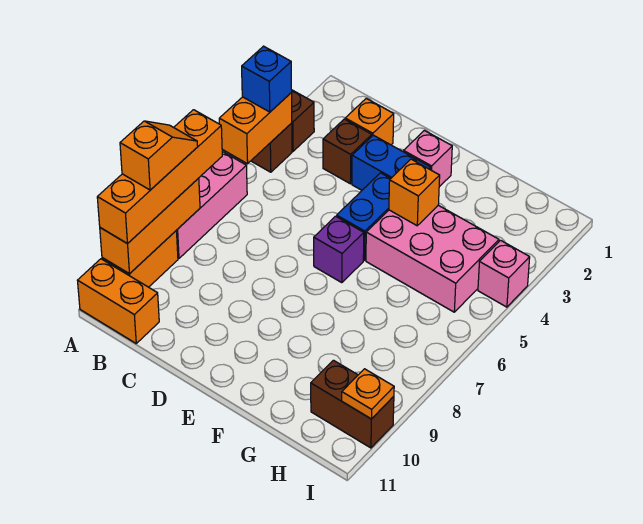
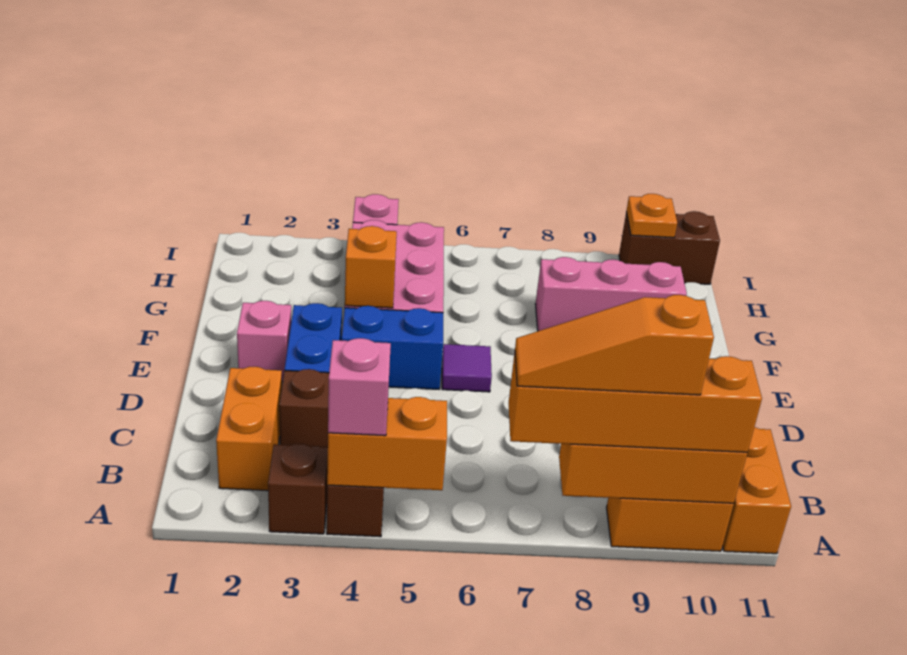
blue brick A4 level 3 -> pink brick A4 level 3
pink brick A6:A8 level 1 -> pink brick G8:G10 level 1
orange slope A8:A9 level 4 top 9 -> orange slope A7:A9 level 4 top 9
orange brick C2 level 1 -> orange brick B2:C2 level 1
purple brick E6 level 1 -> purple tile E6 level 1
brown brick H10:I10 level 1 -> brown brick I10:I11 level 1

